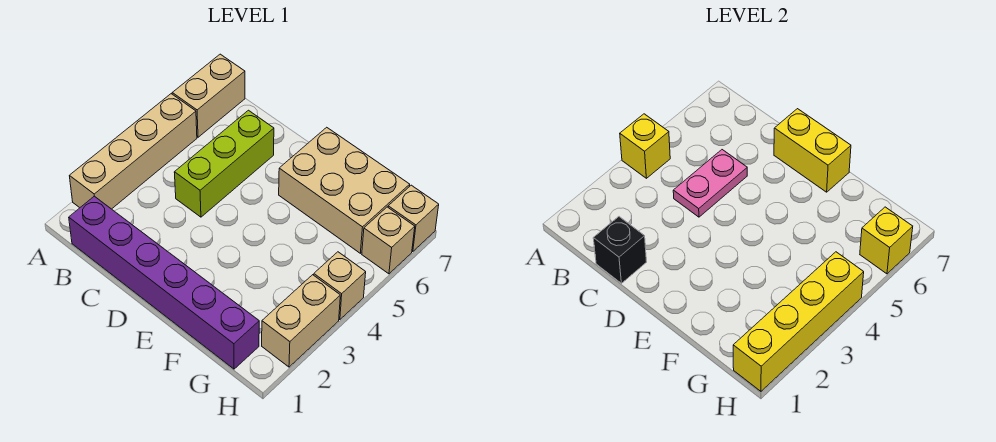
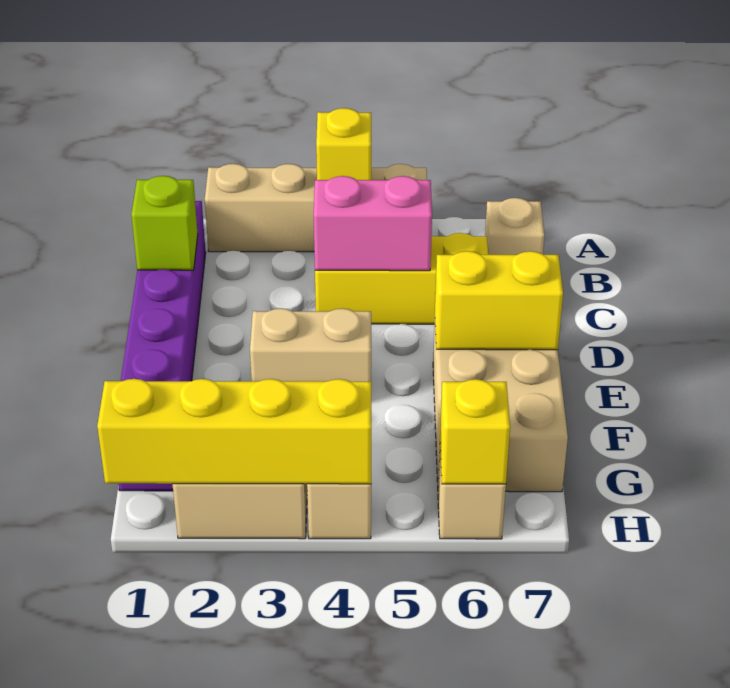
tan brick A6:A7 level 1 -> tan brick E3:E4 level 1
black brick C1 level 2 -> lime brick C1 level 2
lime brick C4:C6 level 1 -> yellow brick C4:C6 level 1
pink plate C4:C5 level 2 -> pink brick C4:C5 level 2
yellow brick D7:E7 level 2 -> yellow brick E6:E7 level 2
tan brick H7 level 1 -> tan brick B7 level 1

